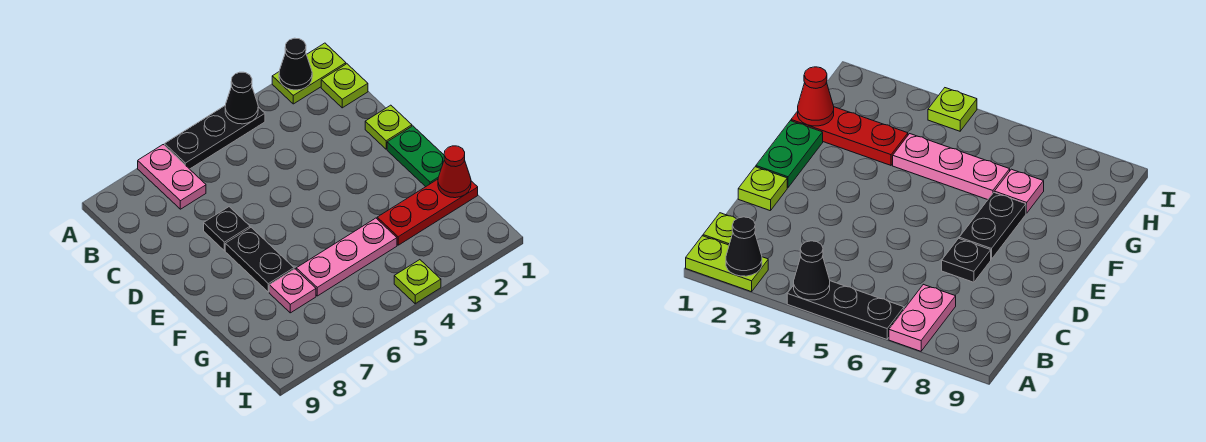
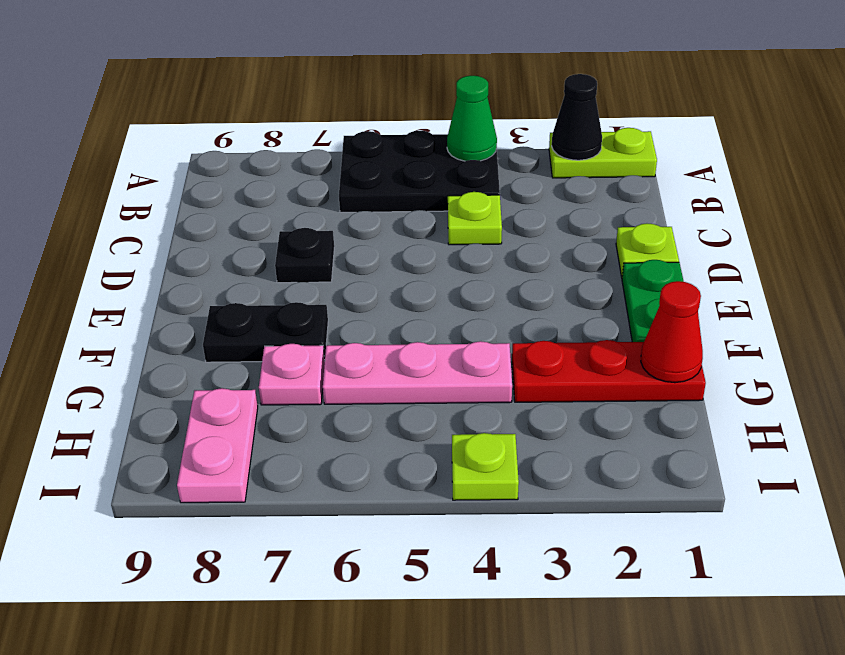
black plate A4:A6 level 1 -> black plate A4:B6 level 1
black cone A4 level 2 -> green cone A4 level 2
pink plate A7:B7 level 1 -> pink plate H8:I8 level 1
lime plate B1 level 1 -> lime plate C4 level 1
black plate E7:F7 level 1 -> black plate F7:F8 level 1

